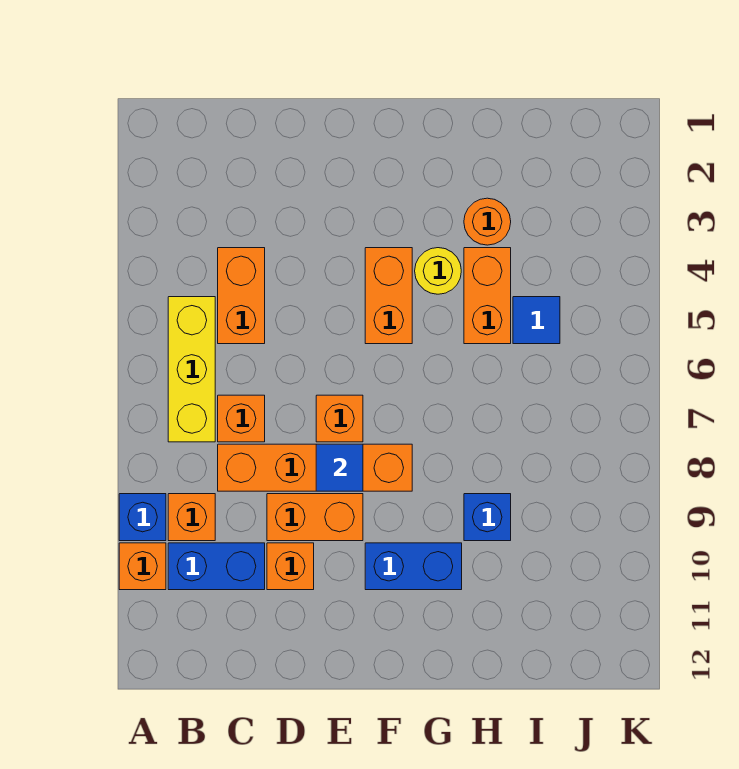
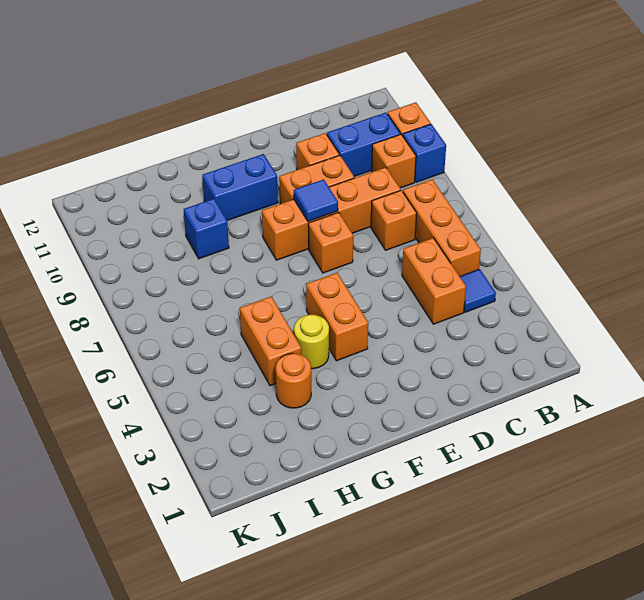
yellow brick B5:B7 level 1 -> orange brick B5:B7 level 1
blue tile I5 level 1 -> blue tile B4 level 1

